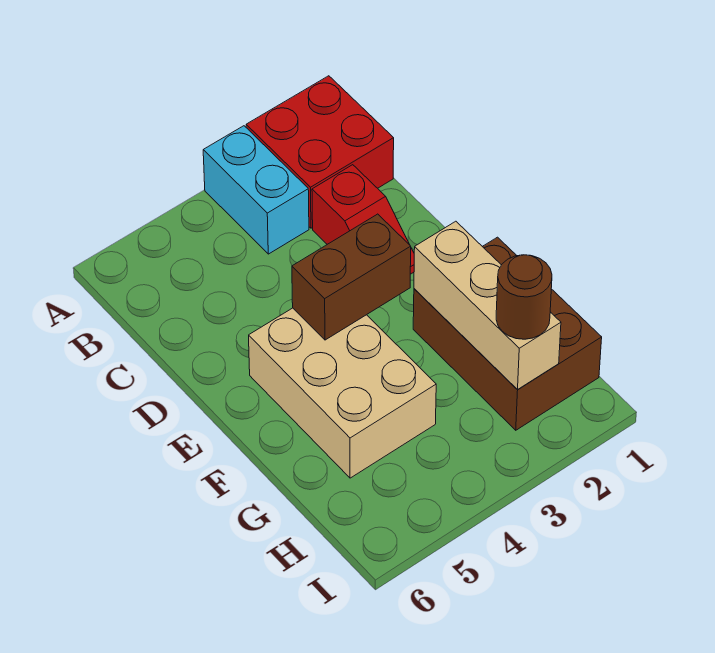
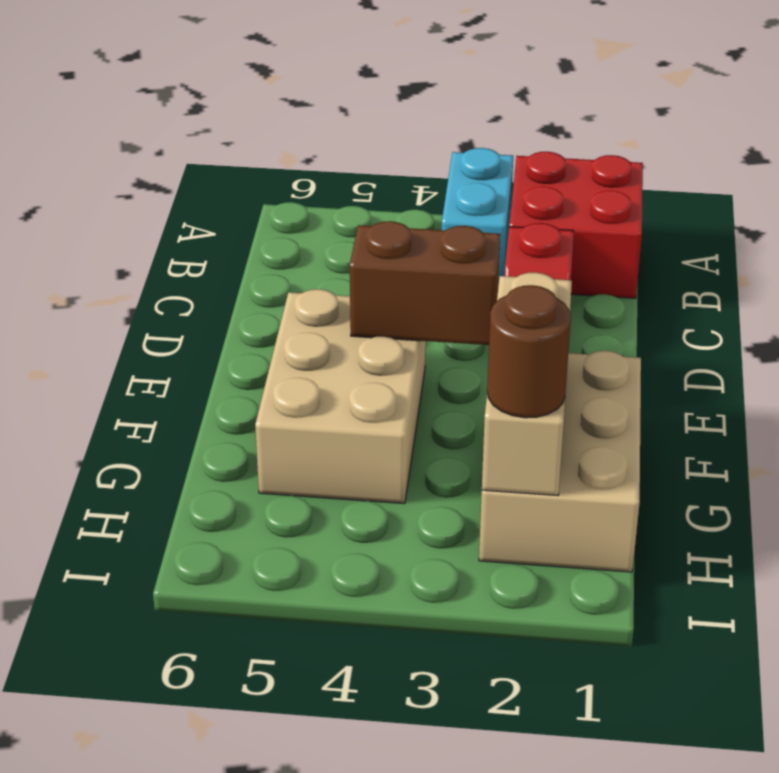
brown brick F1:H2 level 1 -> tan brick F1:H2 level 1

